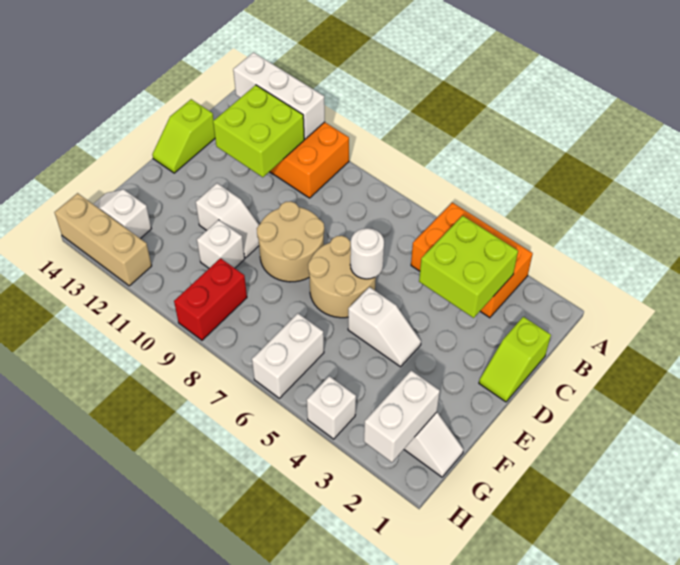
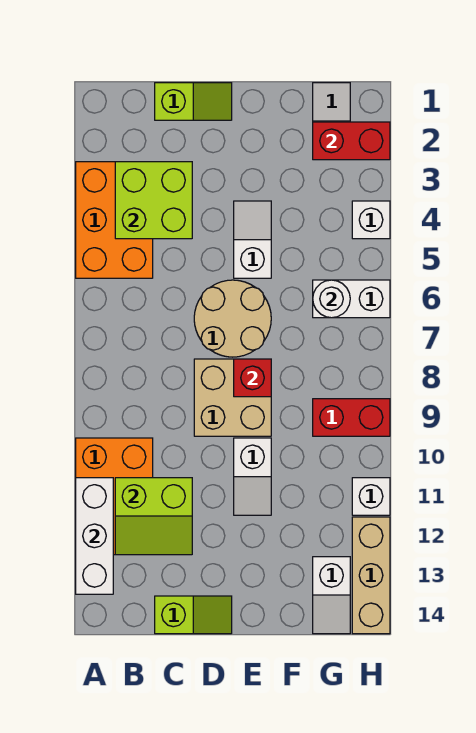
lime brick B11:C12 level 2 -> lime slope B11:C12 level 2 top 11
white round brick D6 level 2 -> white round brick G6 level 2
tan round brick D8:E9 level 1 -> tan brick D8:E9 level 1
none -> red brick E8 level 2
white slope E10:E11 level 1 top 11 -> white slope E10:E11 level 1 top 10
white brick F10 level 1 -> white brick H11 level 1
white brick G2:H2 level 2 -> red brick G2:H2 level 2

